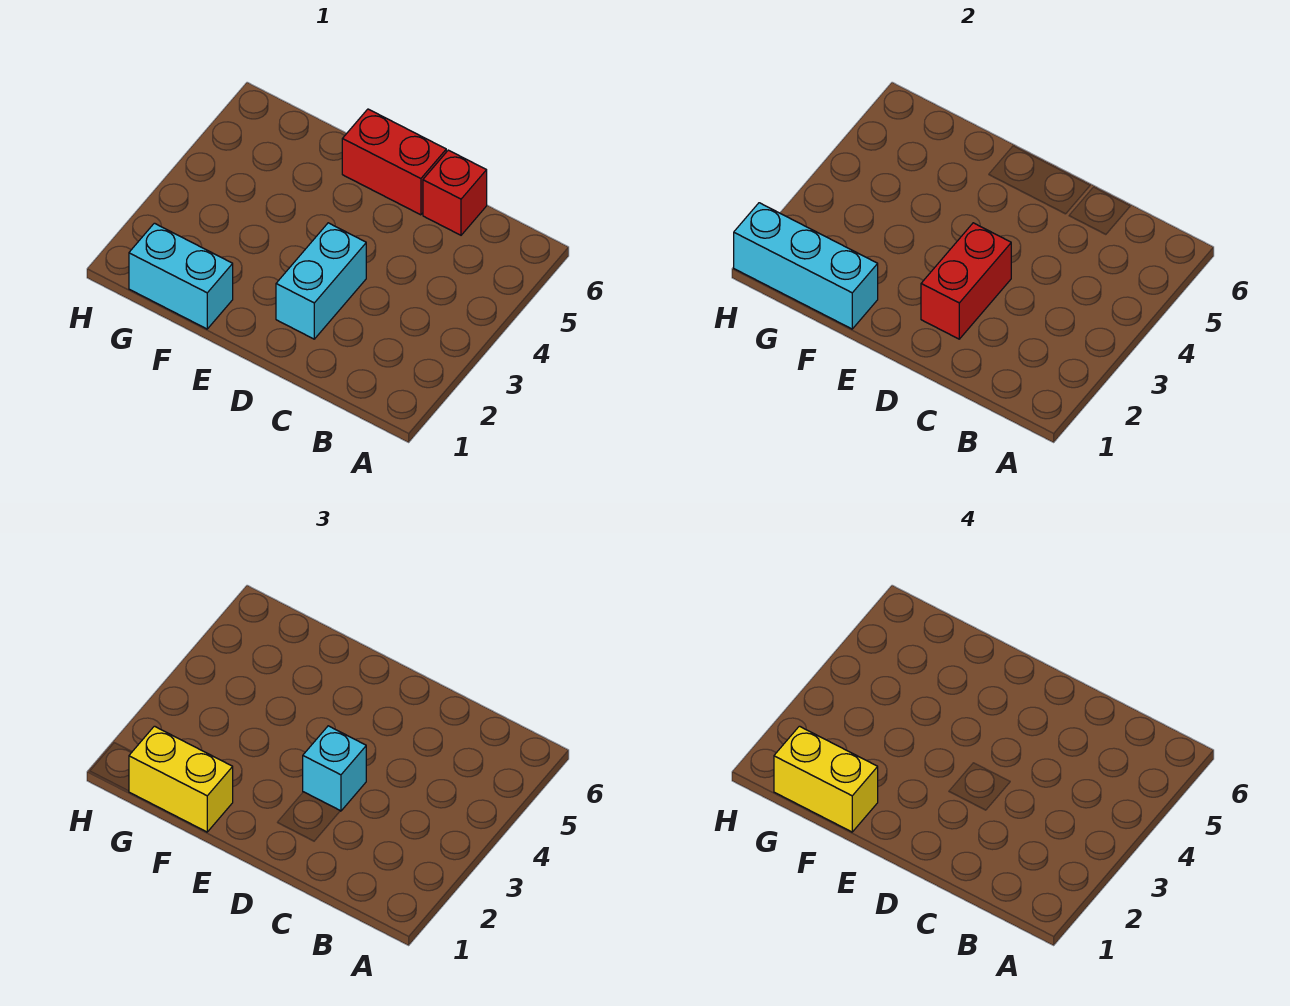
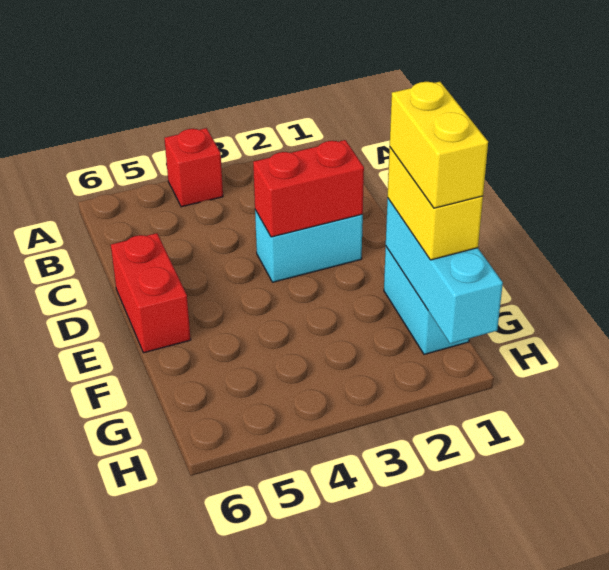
red brick C6 level 1 -> red brick A4 level 1
cyan brick D3 level 3 -> none

